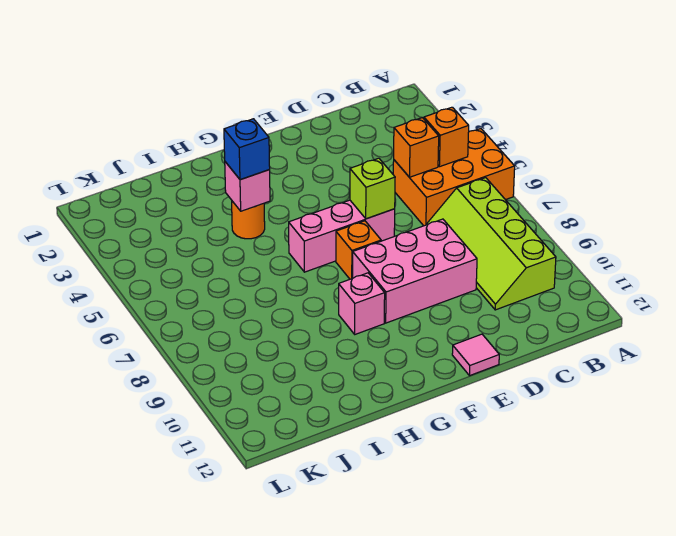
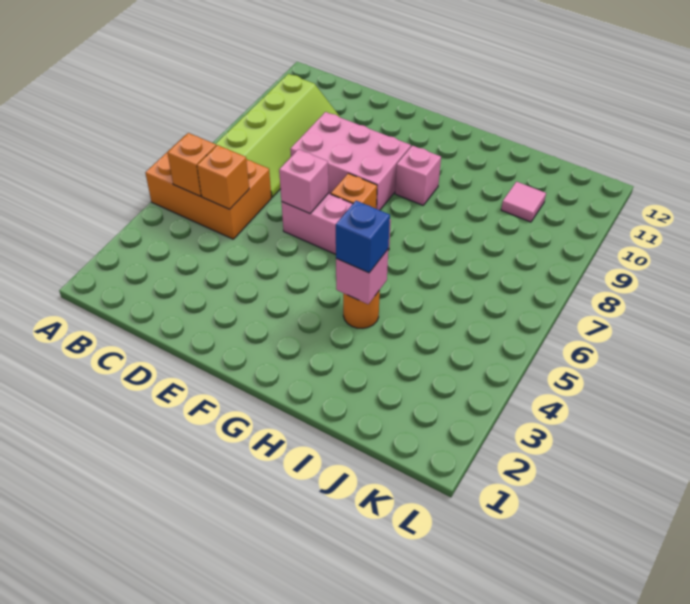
lime brick E6 level 2 -> pink brick E6 level 2
pink tile E12 level 1 -> pink tile J10 level 1

